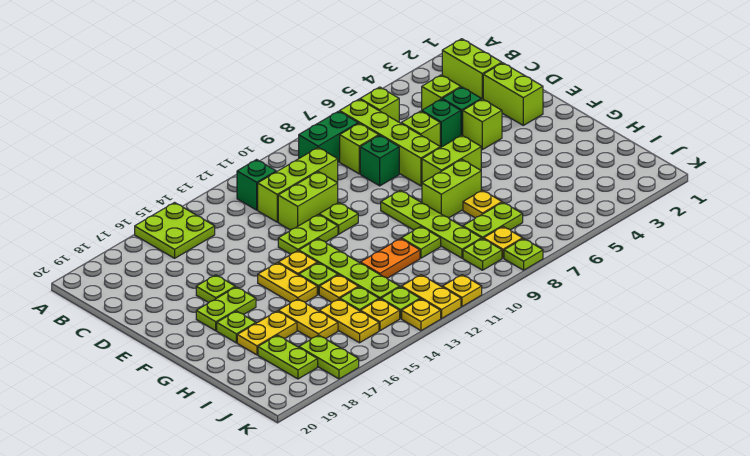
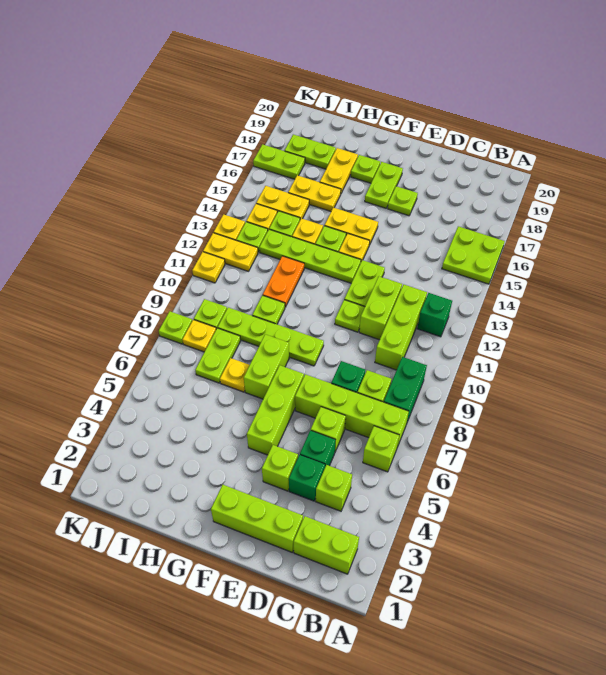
lime brick D2:E2 level 1 -> lime brick D2:F2 level 1
lime brick F6:F7 level 1 -> lime brick F5:F7 level 1

